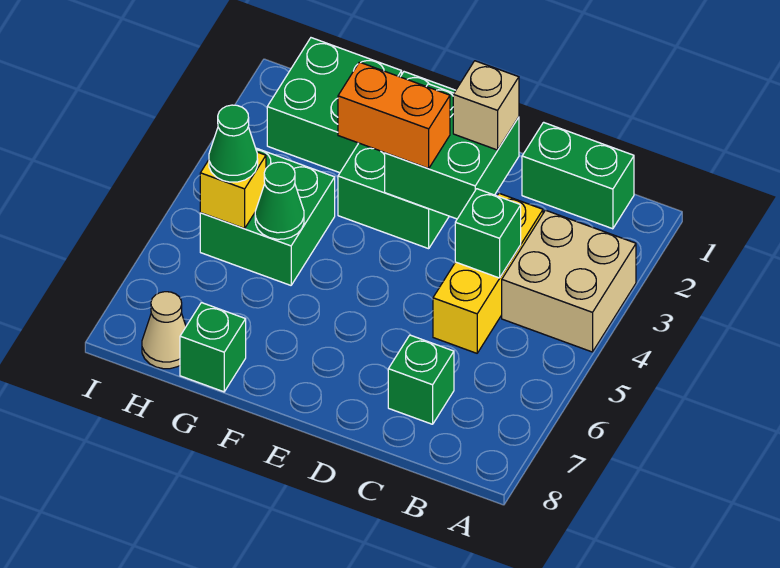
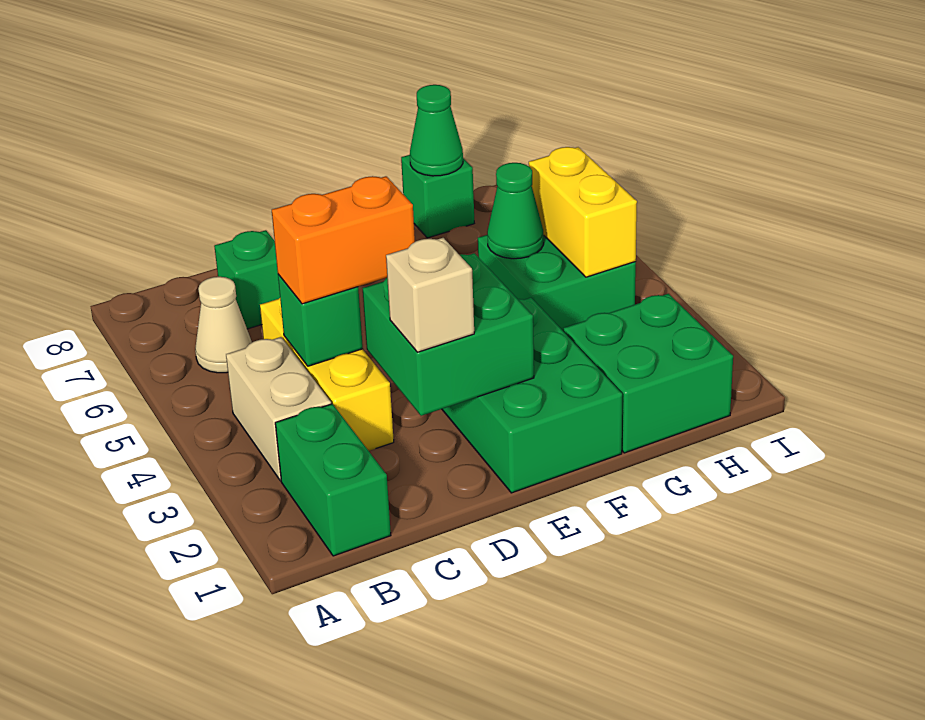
tan brick A3:B4 level 1 -> tan brick B3:B4 level 1
green brick B1:C1 level 1 -> green brick B1:B2 level 1
orange brick E3:F3 level 3 -> orange brick C4:D4 level 3
yellow brick H5 level 2 -> yellow brick H4:H5 level 2
green cone H5 level 3 -> green cone G8 level 2
tan cone H8 level 1 -> tan cone B6 level 1

